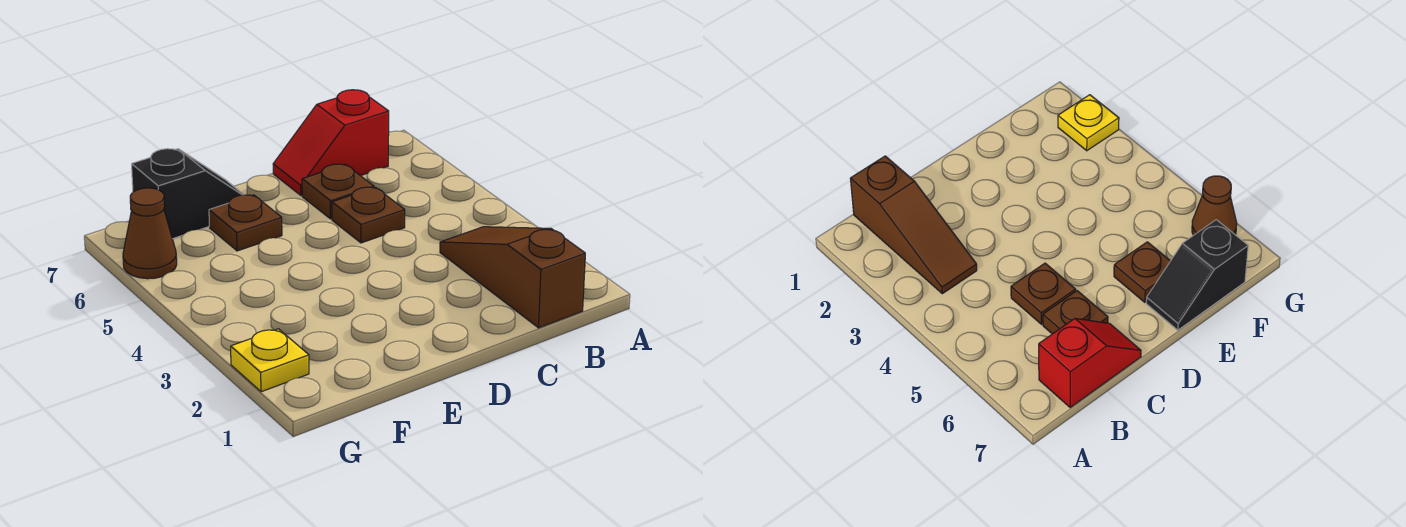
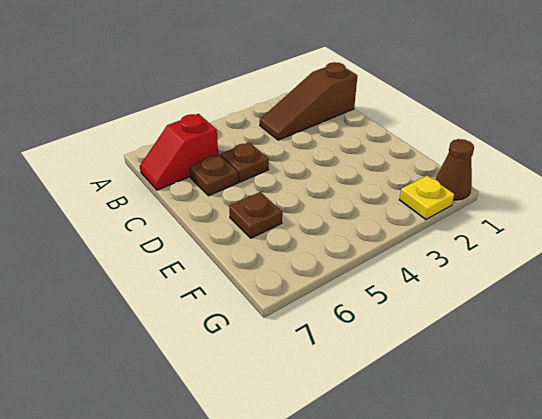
red slope B7:C7 level 1 top B -> red slope B6:B7 level 1 top 6
black slope E7:F7 level 1 top F -> none
brown cone G6 level 1 -> brown cone G1 level 1

